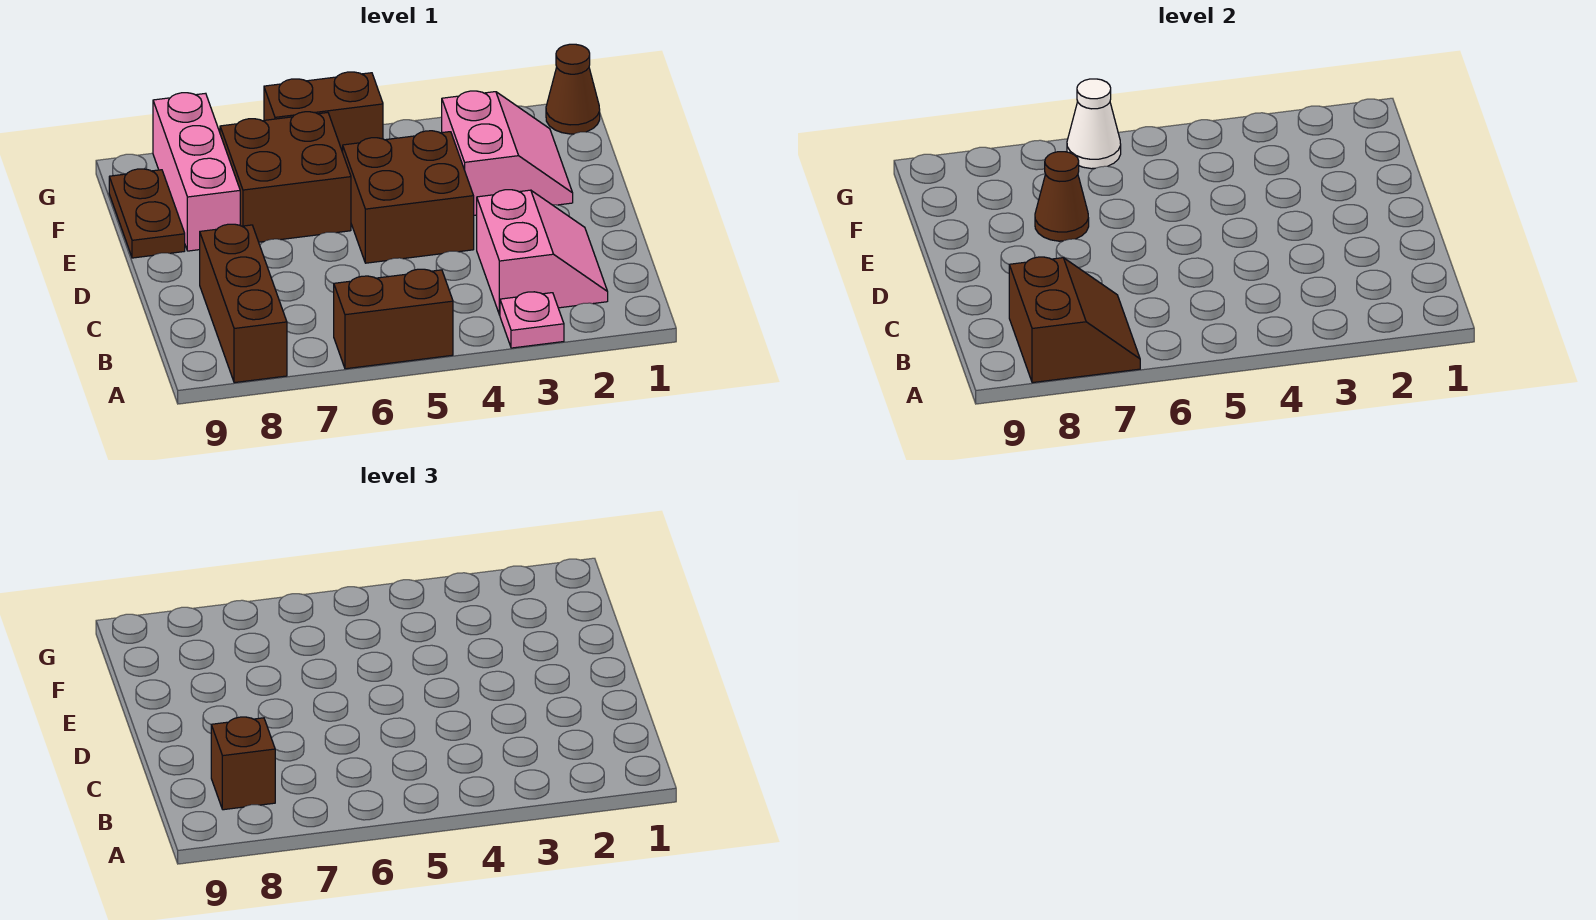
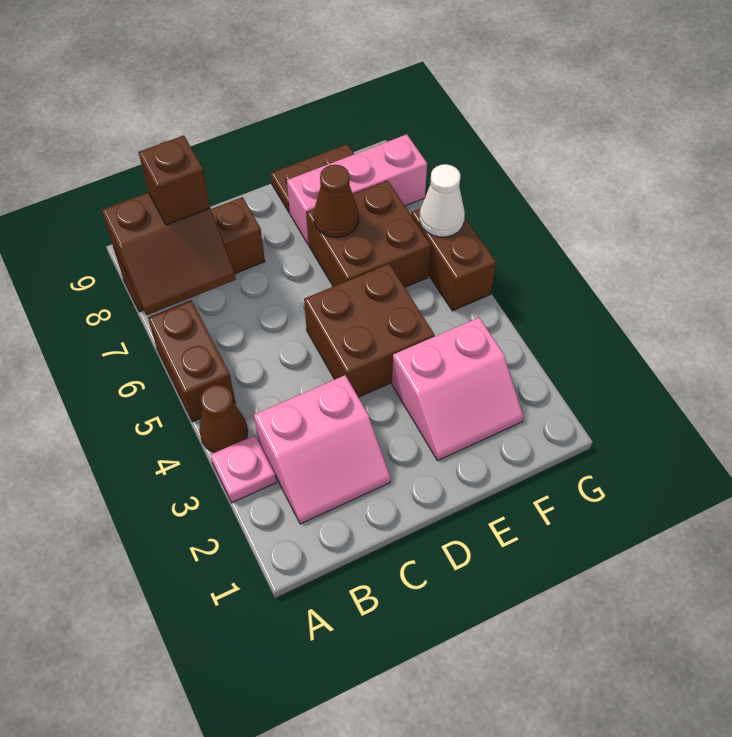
brown cone G1 level 1 -> brown cone A4 level 1

